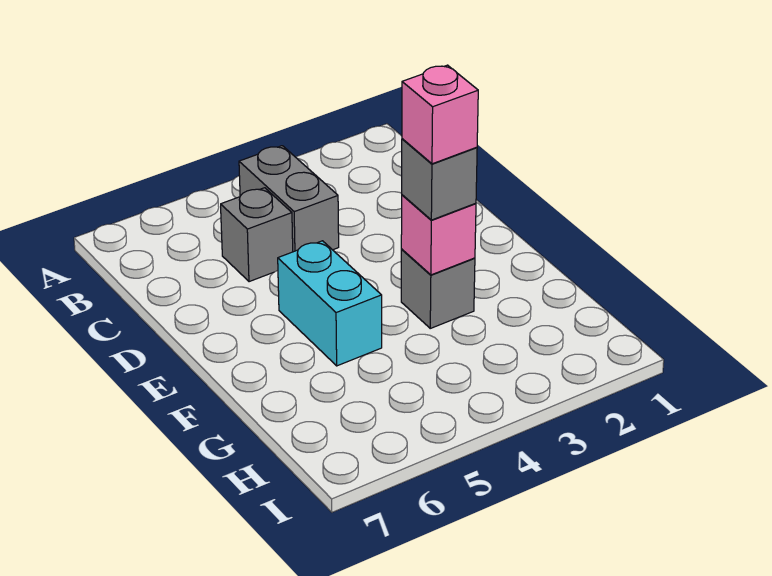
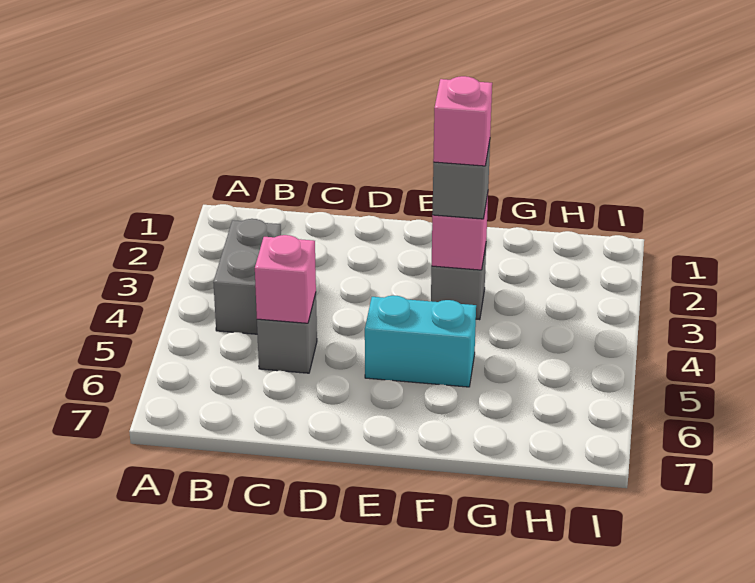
grey brick B4:C4 level 1 -> grey brick B3:B4 level 1
none -> pink brick C5 level 2

